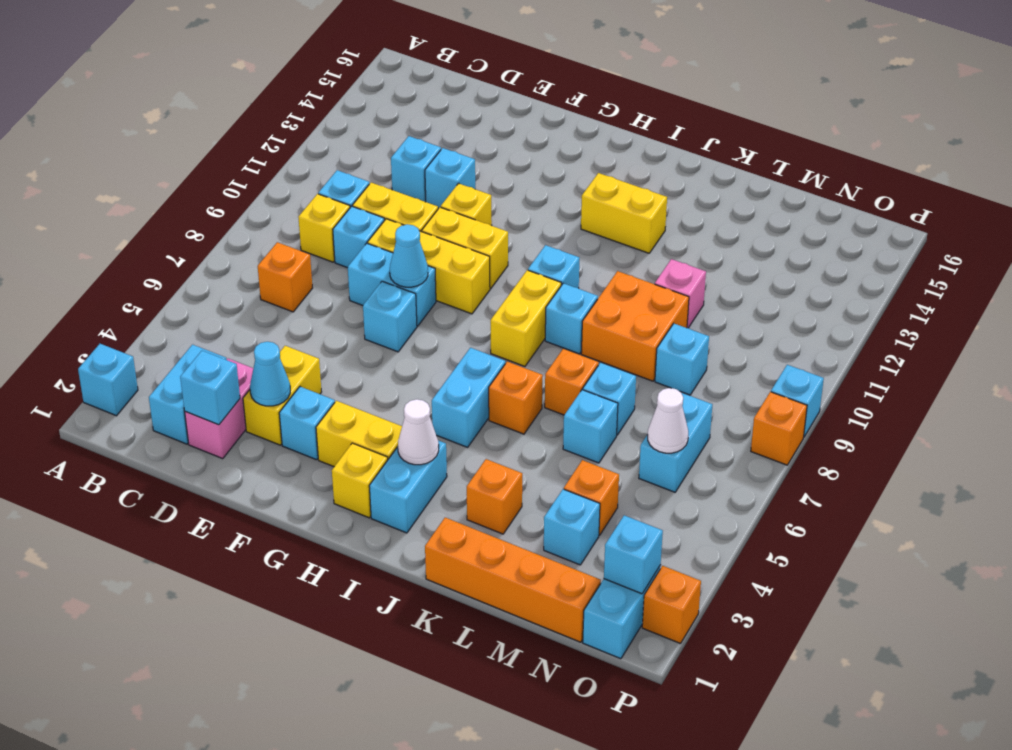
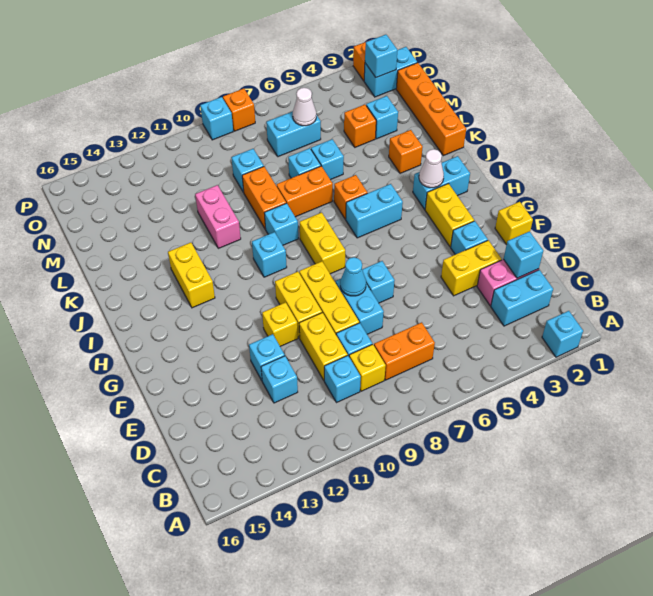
orange brick C7 level 1 -> orange brick C7:C8 level 1
cyan cone E3 level 2 -> none
yellow brick H2 level 1 -> yellow brick F1 level 1
yellow brick I8:I9 level 1 -> yellow brick H8:I8 level 1
orange brick K7 level 1 -> orange brick K7:K8 level 1
orange brick K9:L10 level 1 -> orange brick K9:L9 level 1
pink brick L11 level 1 -> pink brick K11:L11 level 1

